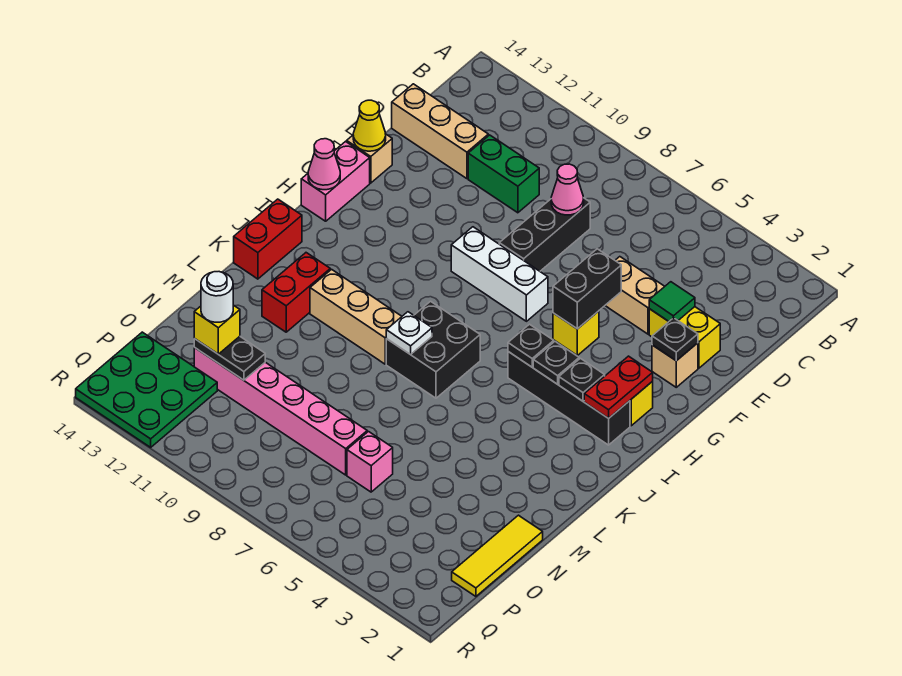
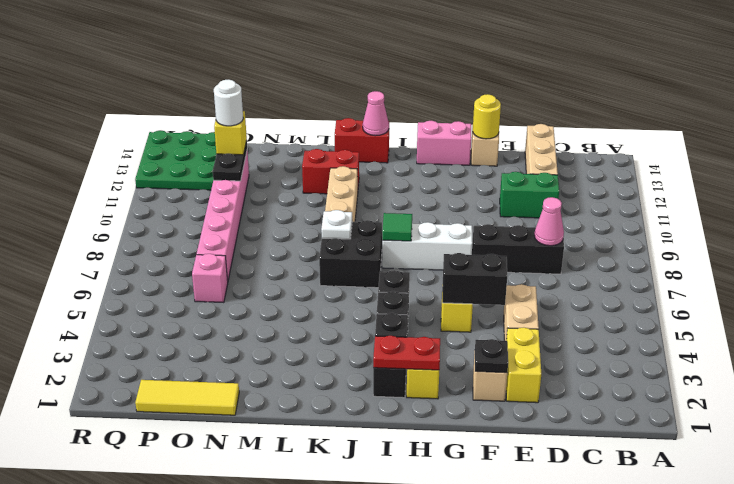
green brick D10:D11 level 1 -> green brick D11:E11 level 1
green tile E3 level 2 -> green tile I8 level 2
yellow cone F14 level 2 -> yellow round brick F14 level 2
white brick G7:G9 level 1 -> white brick G8:I8 level 1
pink cone H14 level 2 -> pink cone J14 level 2

